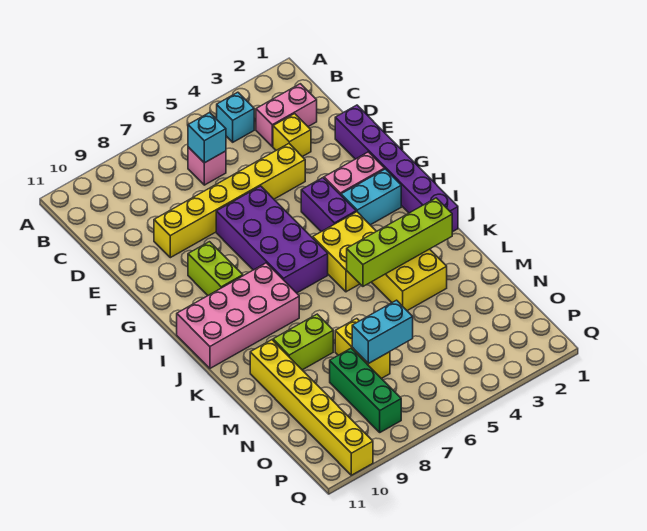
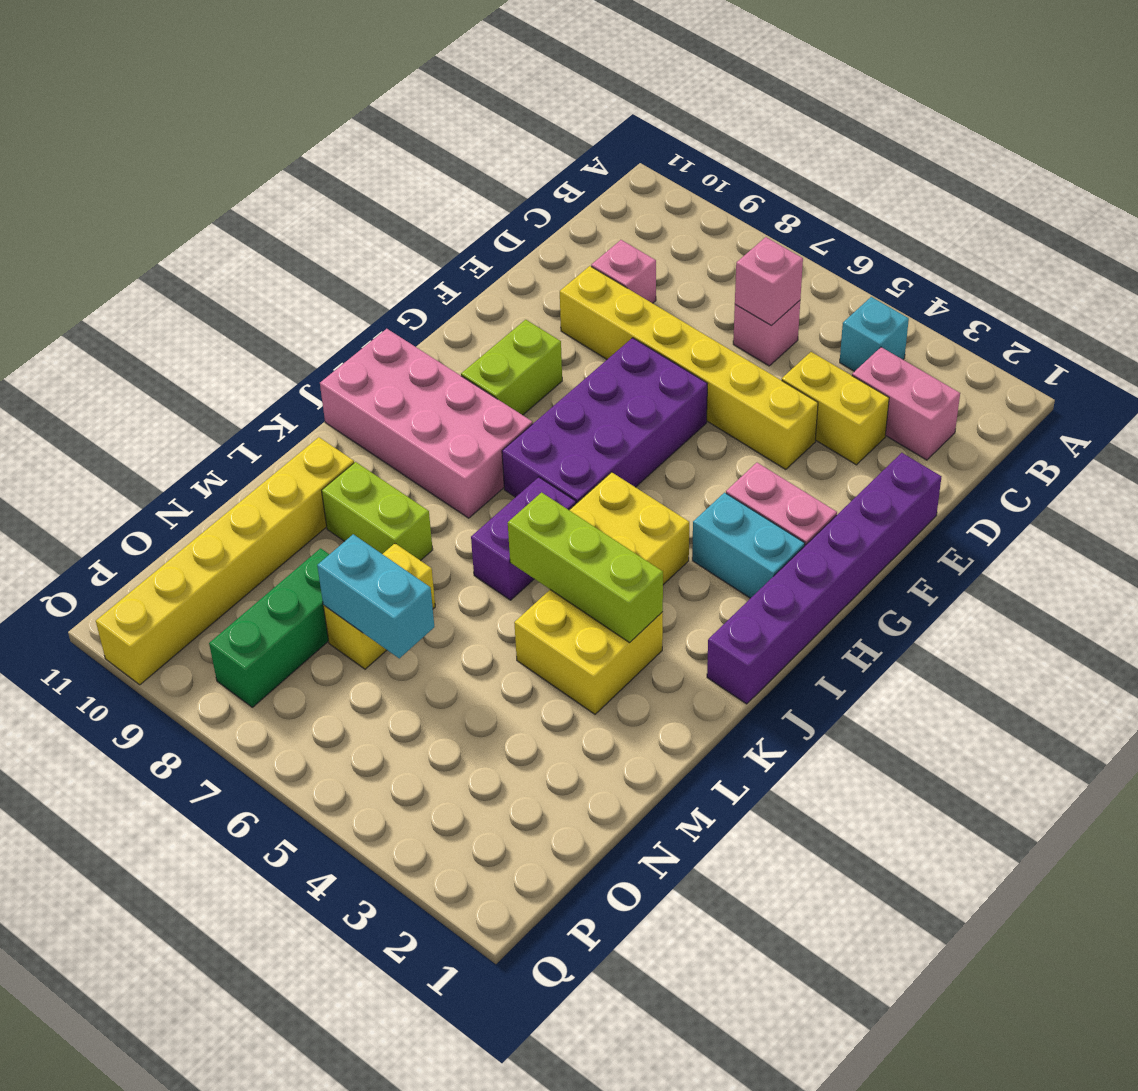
cyan brick C6 level 2 -> pink brick C6 level 2
yellow brick D3 level 1 -> yellow brick D3:D4 level 1
none -> pink brick D9 level 1
purple brick G4:H4 level 1 -> purple brick J6:K6 level 1
lime brick K2:K5 level 2 -> lime brick K3:K5 level 2

